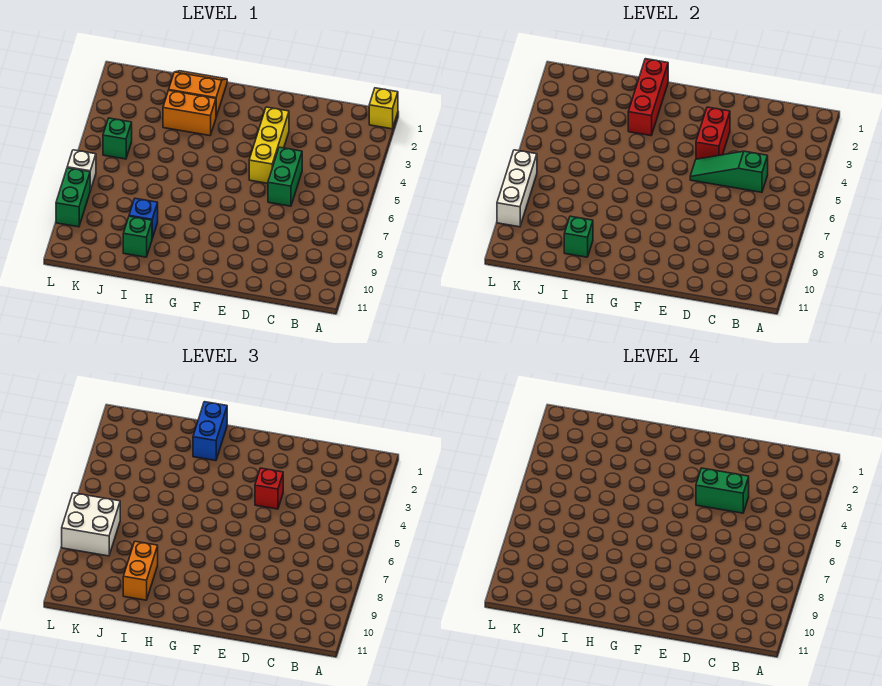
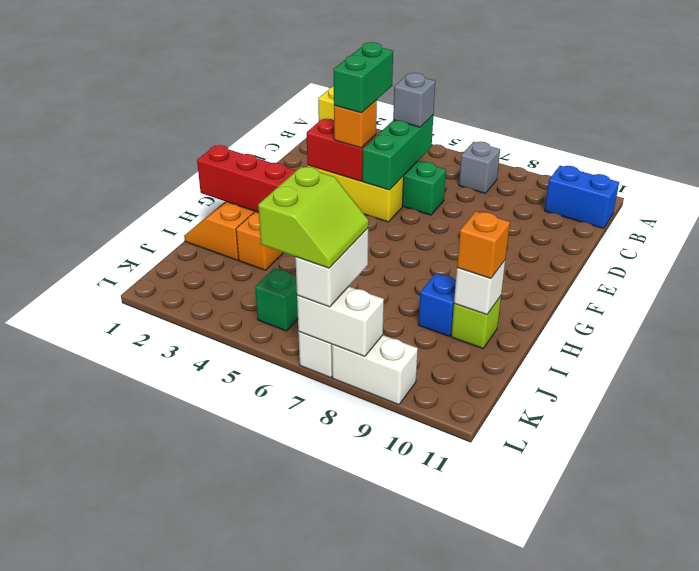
none -> grey brick B7 level 1
green slope C5:E5 level 2 top C -> green brick C5:E5 level 2
none -> grey brick C5 level 3
red brick E4 level 3 -> orange brick E4 level 3
blue brick H1:H2 level 3 -> blue brick B10:B11 level 1
orange brick I9:I10 level 3 -> orange brick I10 level 3
green brick I10 level 1 -> lime brick I10 level 1
green brick I10 level 2 -> white brick I10 level 2
none -> lime slope K6:L7 level 4 top 6
white brick K7:L8 level 3 -> white brick K7:L7 level 3
white brick L7:L9 level 2 -> white brick L7:L8 level 2
green brick L8:L9 level 1 -> white brick L8:L9 level 1

